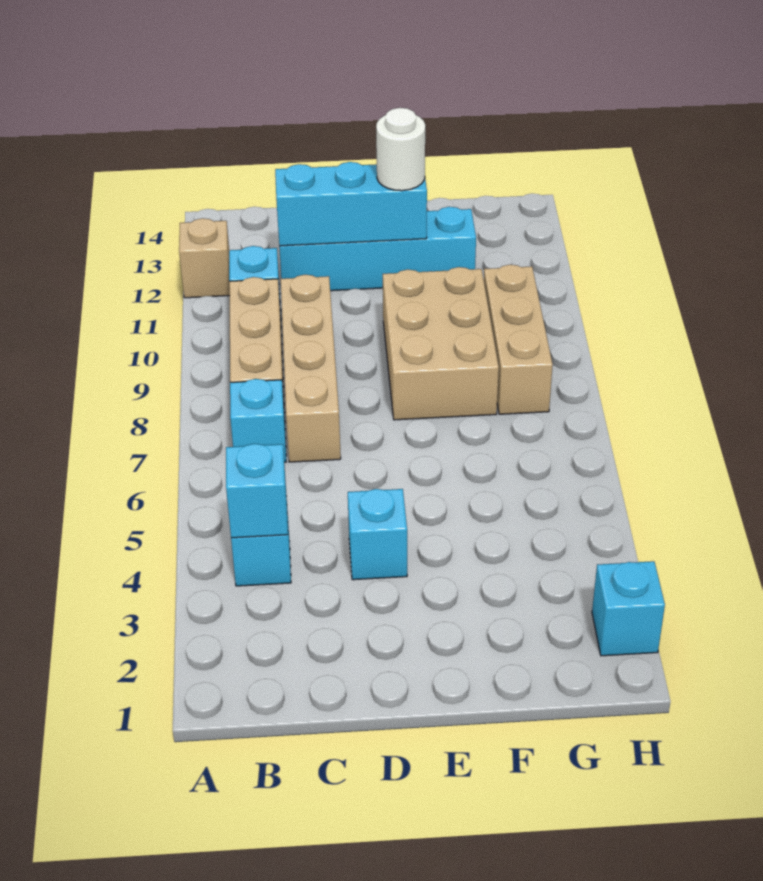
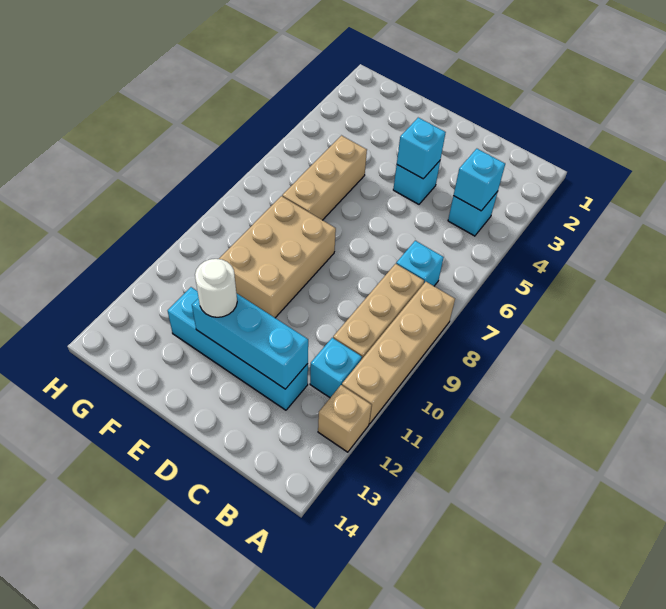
tan brick C7:C10 level 1 -> tan brick A8:A11 level 1
tan brick G8:G10 level 1 -> tan brick F5:F7 level 1
cyan brick H2 level 1 -> cyan brick D4 level 2

